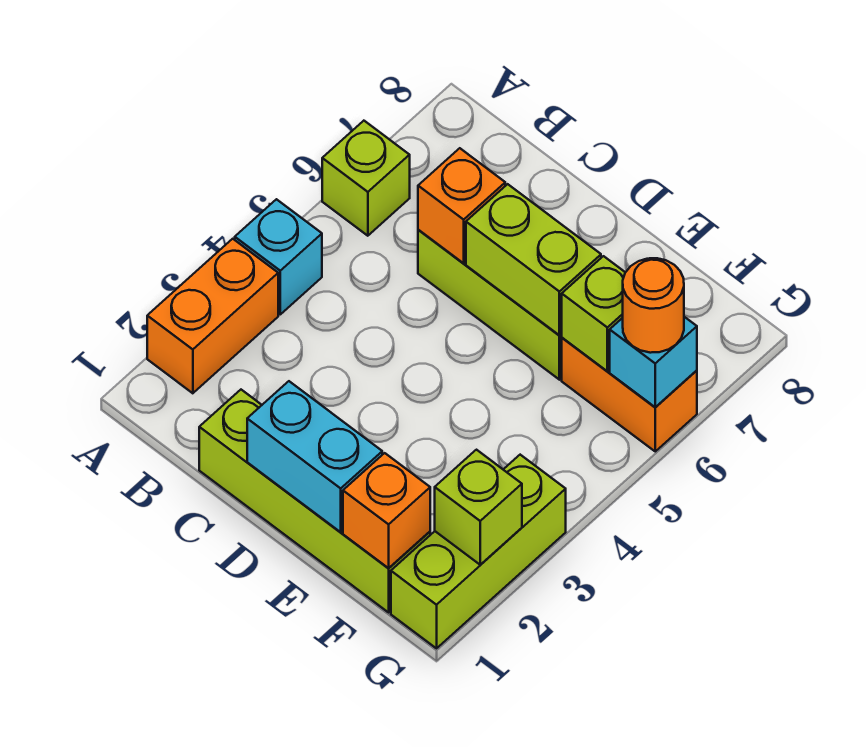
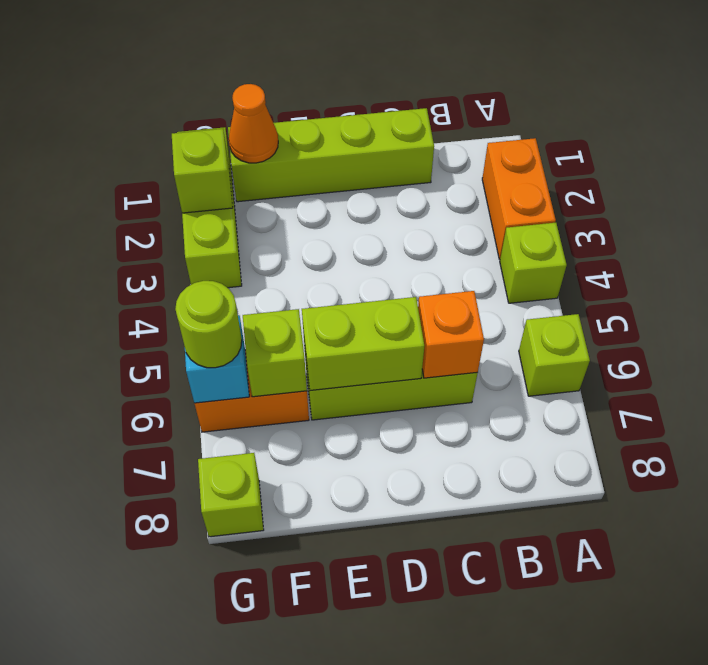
cyan brick A4 level 1 -> lime brick A4 level 1
cyan brick D1:E1 level 2 -> none
orange brick F1 level 2 -> orange cone F1 level 2
orange round brick G6 level 3 -> lime round brick G6 level 3
none -> lime brick G8 level 1

